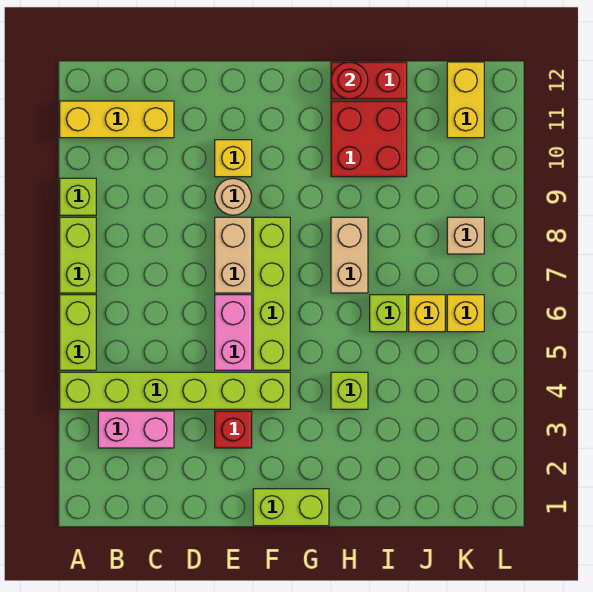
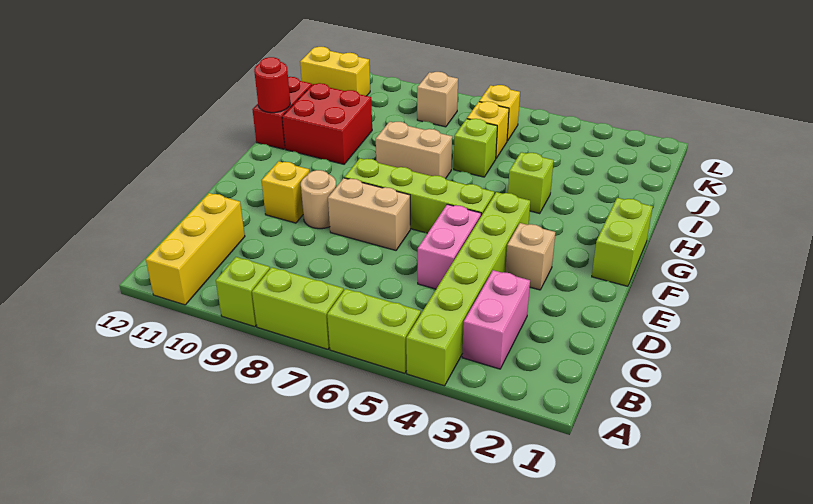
red brick E3 level 1 -> tan brick E3 level 1
pink brick E5:E6 level 1 -> pink brick D5:E5 level 1

